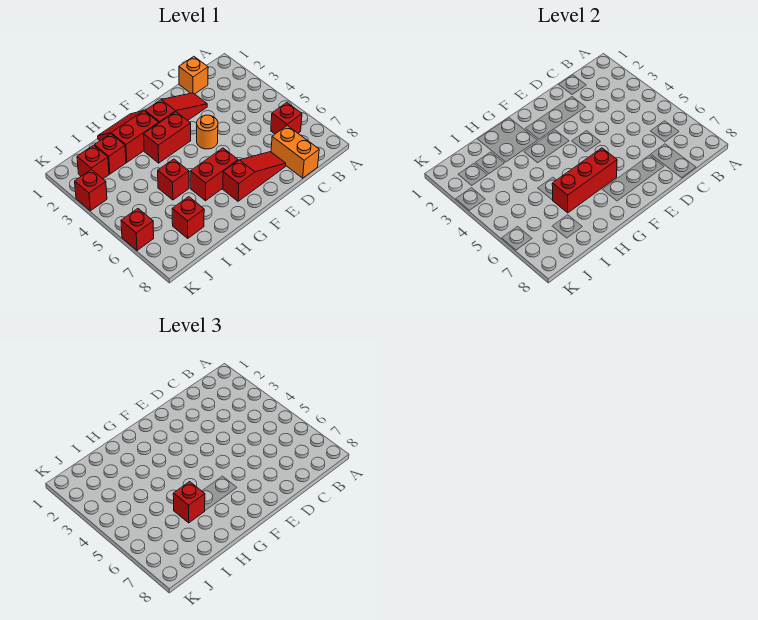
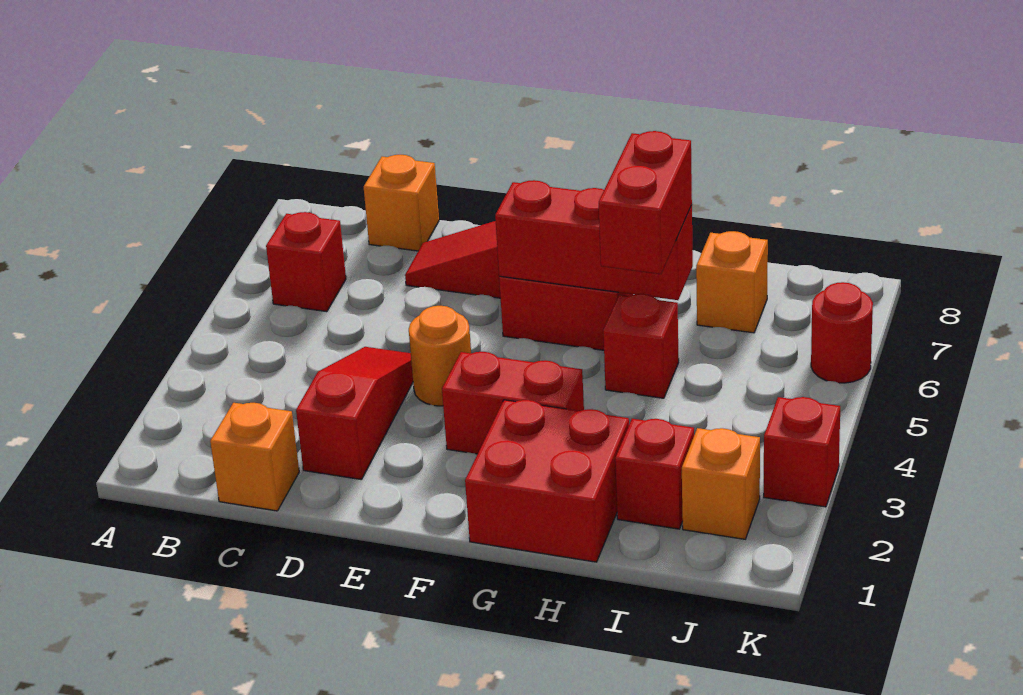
orange brick C7:C8 level 1 -> orange brick C8 level 1
red slope D2:F2 level 1 top F -> red slope D2:D4 level 1 top 2
red slope G1:H2 level 1 top 2 -> red brick G1:H2 level 1
red brick H6 level 3 -> red brick H5:H6 level 3
red brick I7 level 1 -> orange brick I7 level 1
red brick J2 level 1 -> orange brick J2 level 1
red brick K6 level 1 -> red round brick K6 level 1

